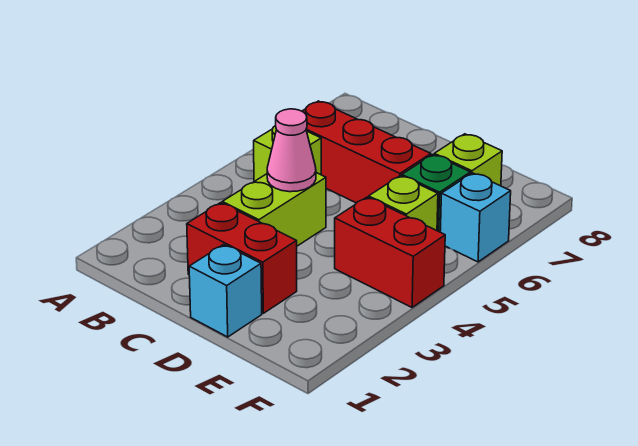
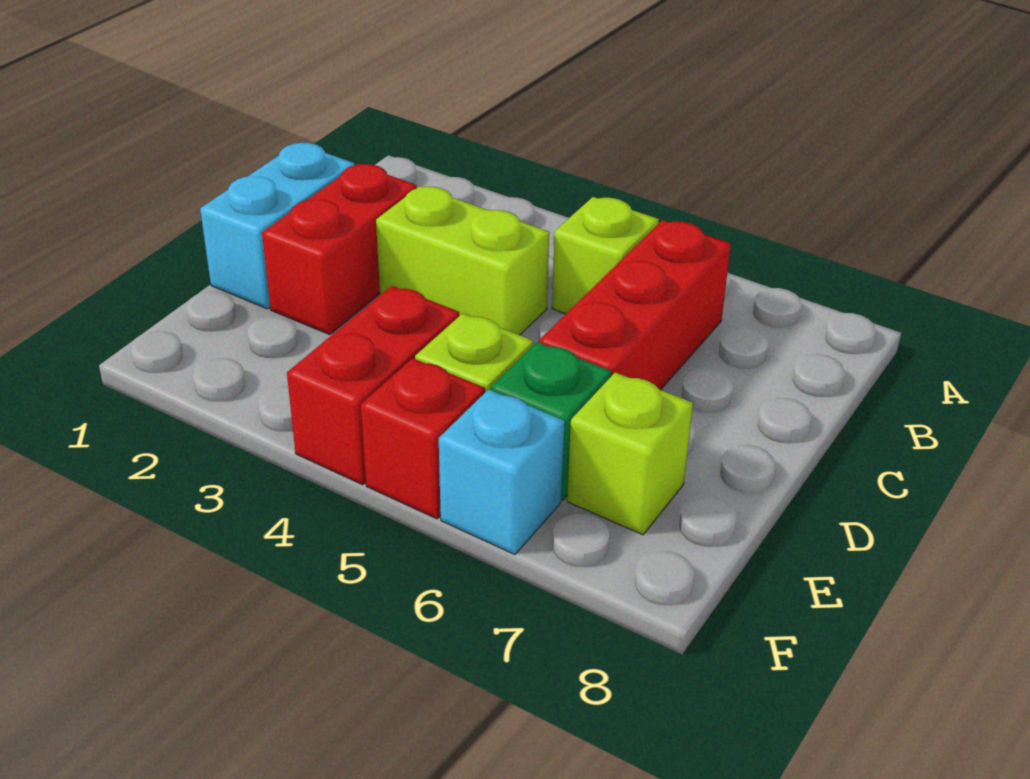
pink cone C4 level 2 -> none
cyan brick D1 level 1 -> cyan brick C1:D1 level 1
none -> red brick F5 level 1

